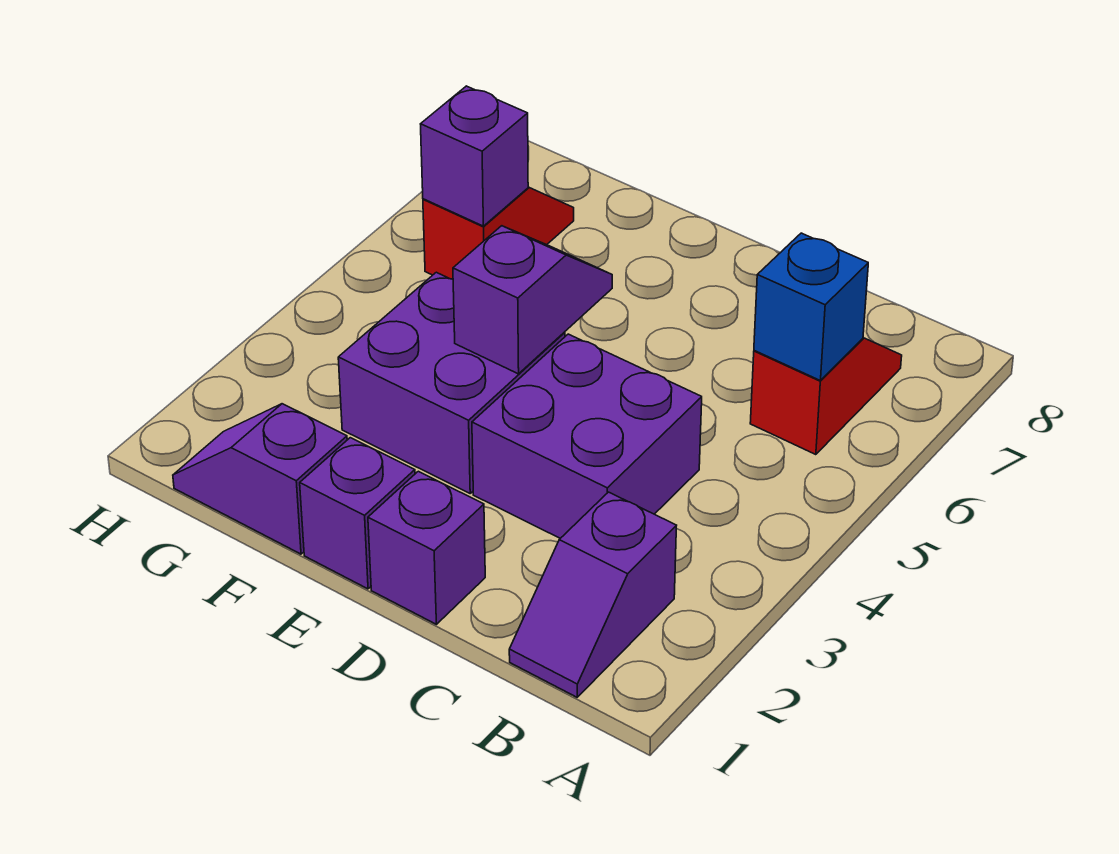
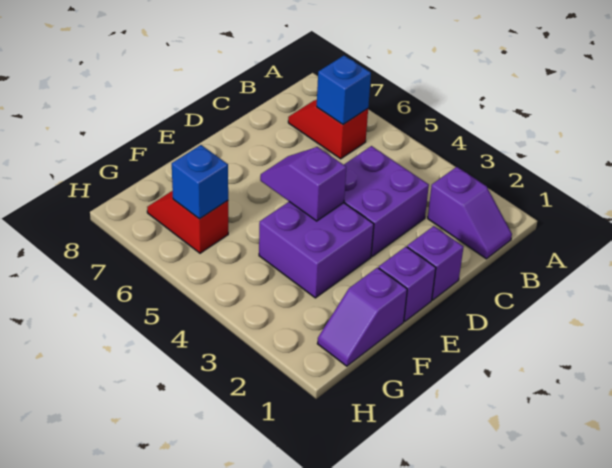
purple brick G6 level 2 -> blue brick G6 level 2

